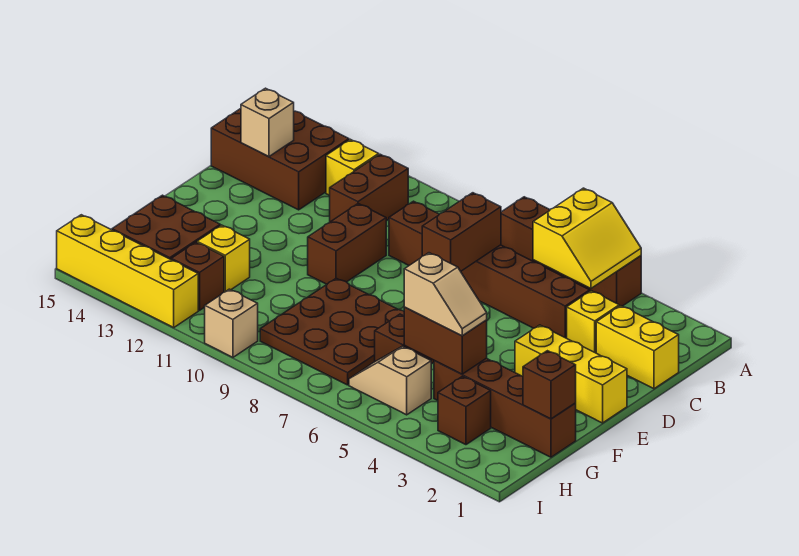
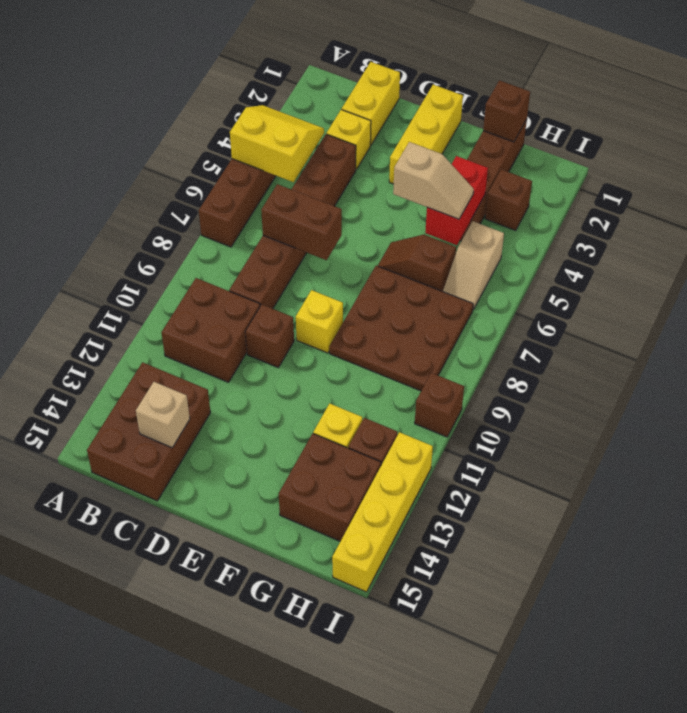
brown brick B11:C11 level 1 -> brown brick B10:C11 level 1
yellow brick B12 level 1 -> yellow brick E9 level 1
brown brick D10:E10 level 1 -> brown brick D10 level 1
brown brick G4:G5 level 2 -> red brick G4:G5 level 2
tan slope G4:G5 level 3 top 5 -> tan slope F5:G5 level 3 top F
tan brick I10 level 1 -> brown brick I10 level 1

